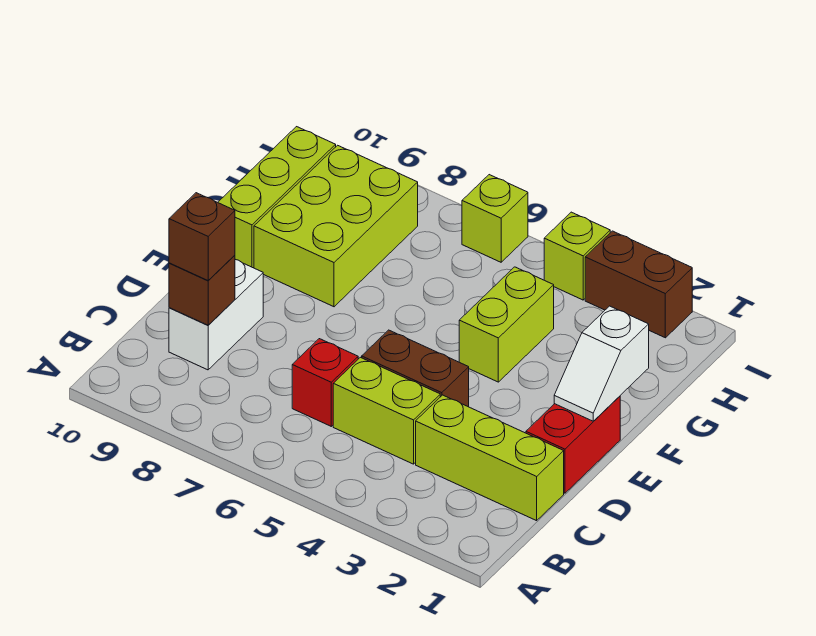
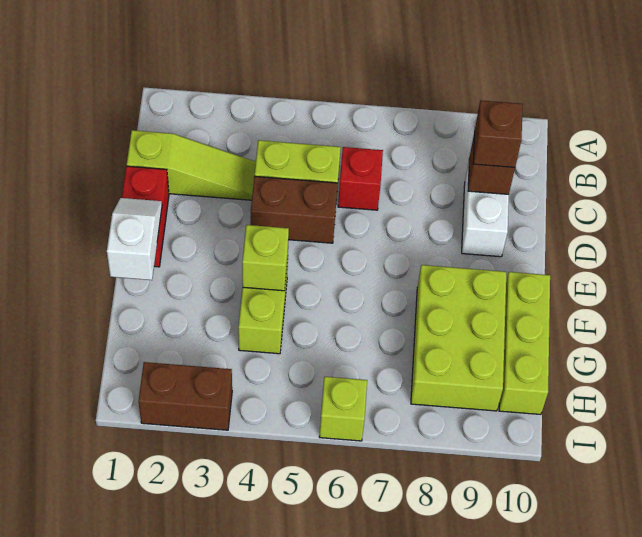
lime brick C1:C3 level 1 -> lime slope C1:C3 level 1 top 1
lime brick I4 level 1 -> lime brick F4 level 2

